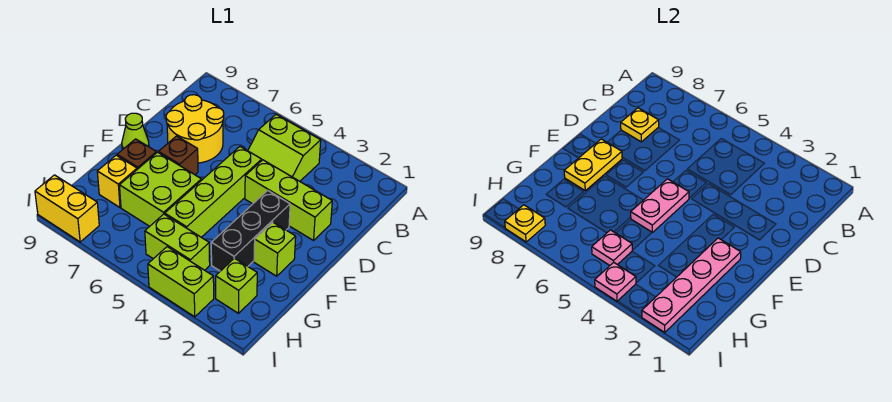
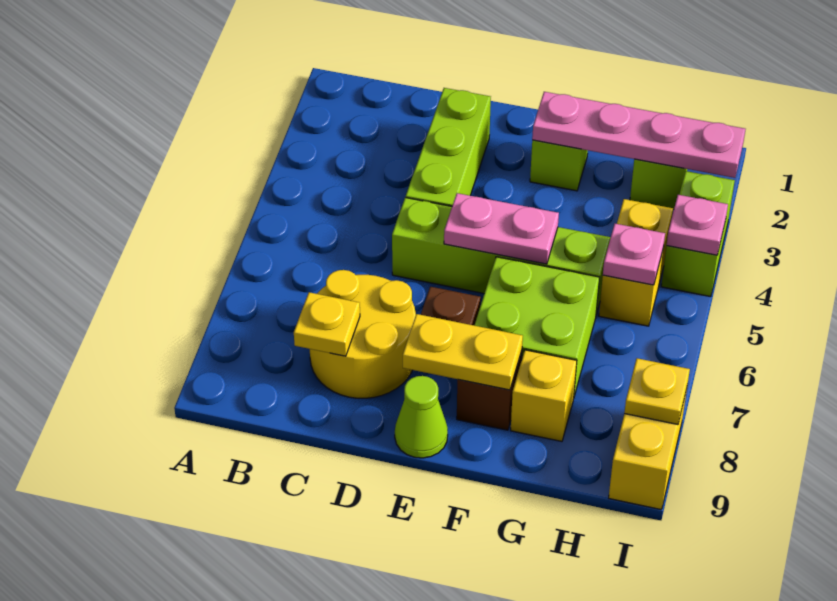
lime slope B4:C5 level 1 top B -> none
black brick E3:G3 level 1 -> none
lime brick H4:H5 level 1 -> yellow brick H4:H5 level 1

